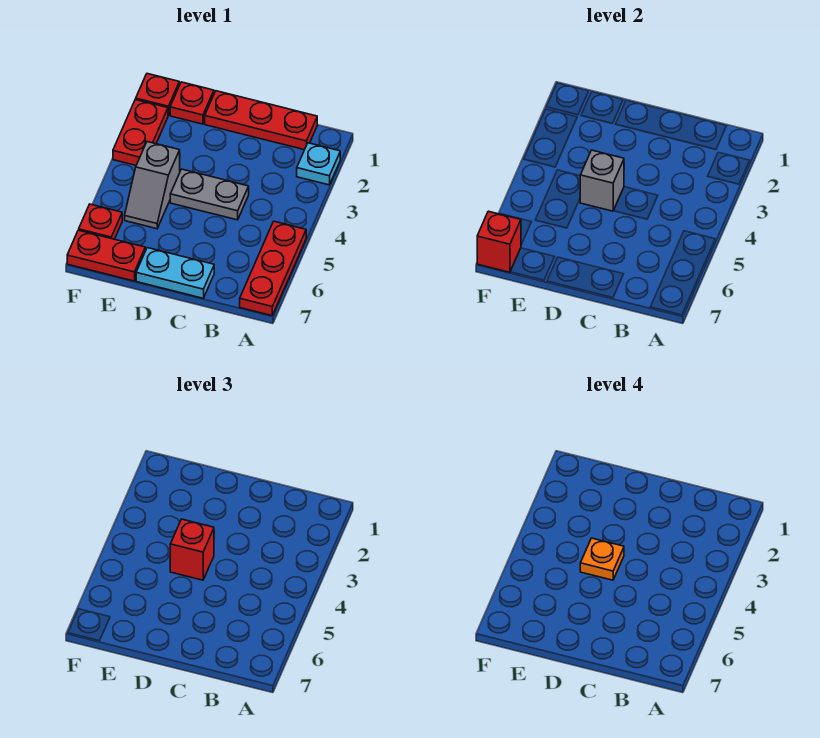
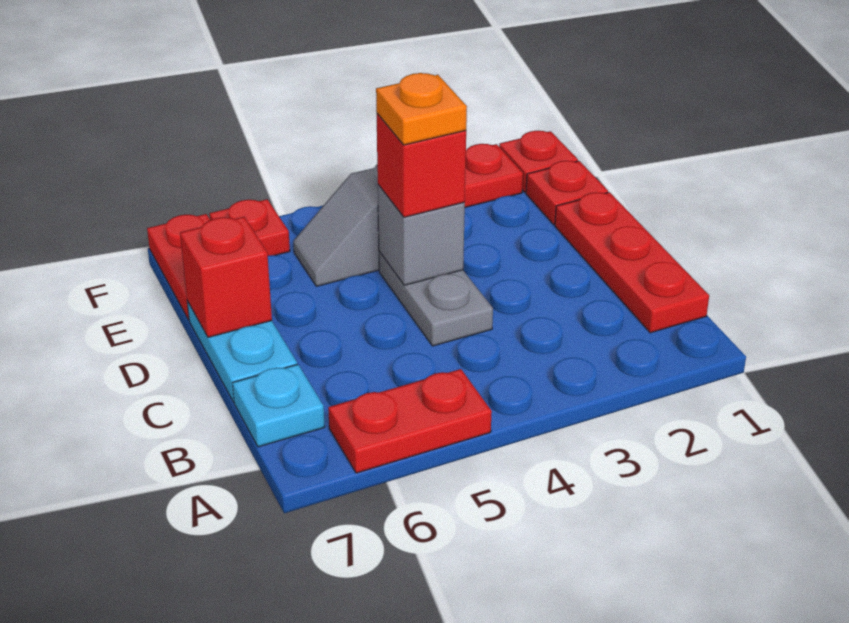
cyan plate A2 level 1 -> cyan plate B7 level 1
red plate A5:A7 level 1 -> red plate A5:A6 level 1
red brick F7 level 2 -> red brick D7 level 2

